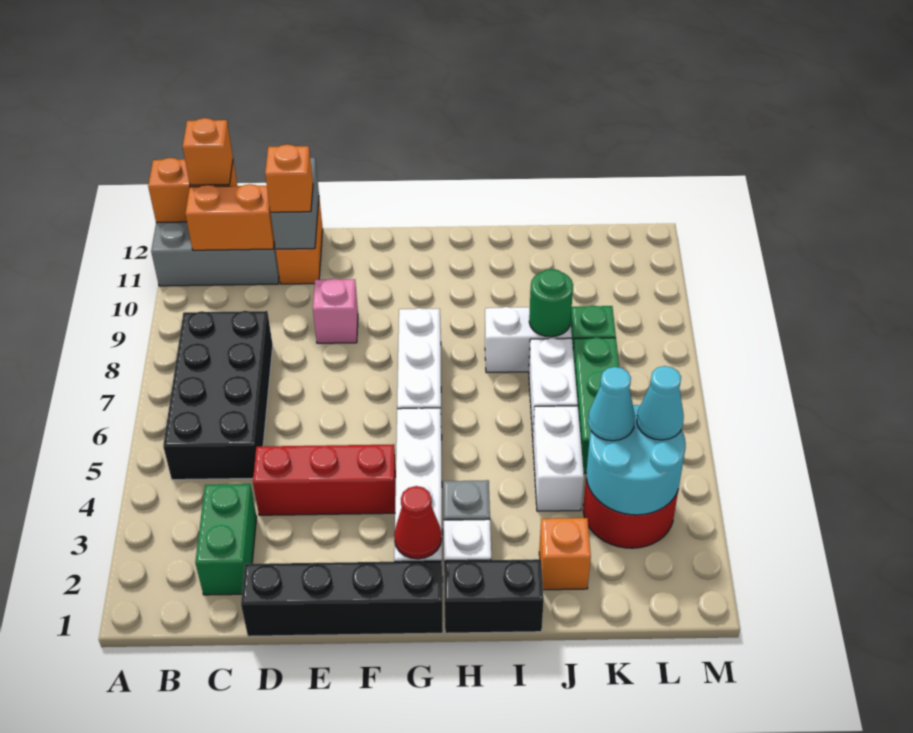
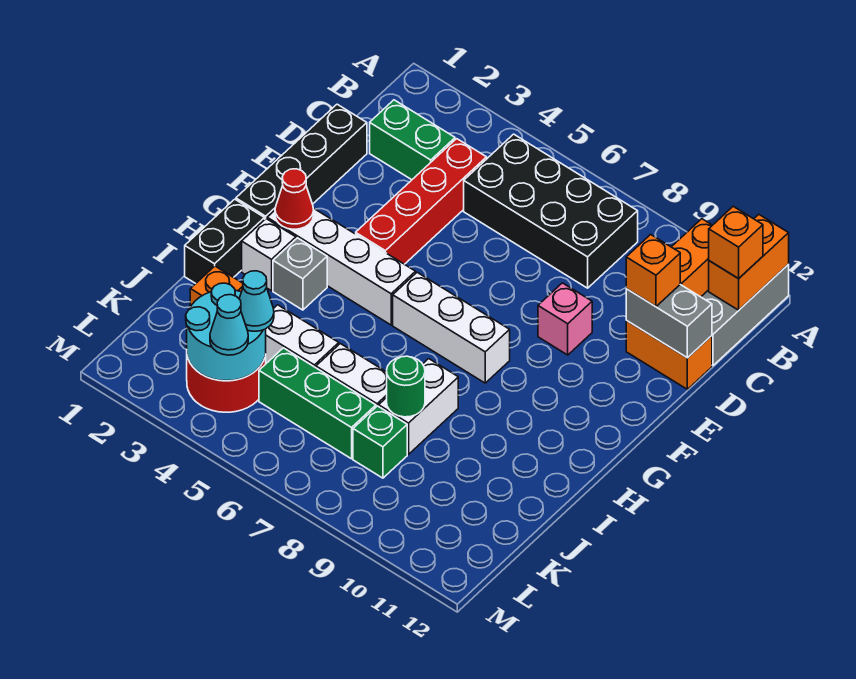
red brick D4:F4 level 1 -> red brick C4:F4 level 1

